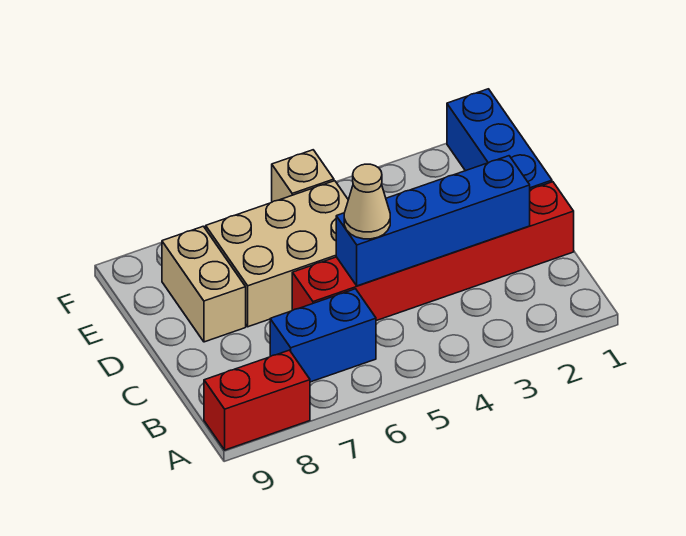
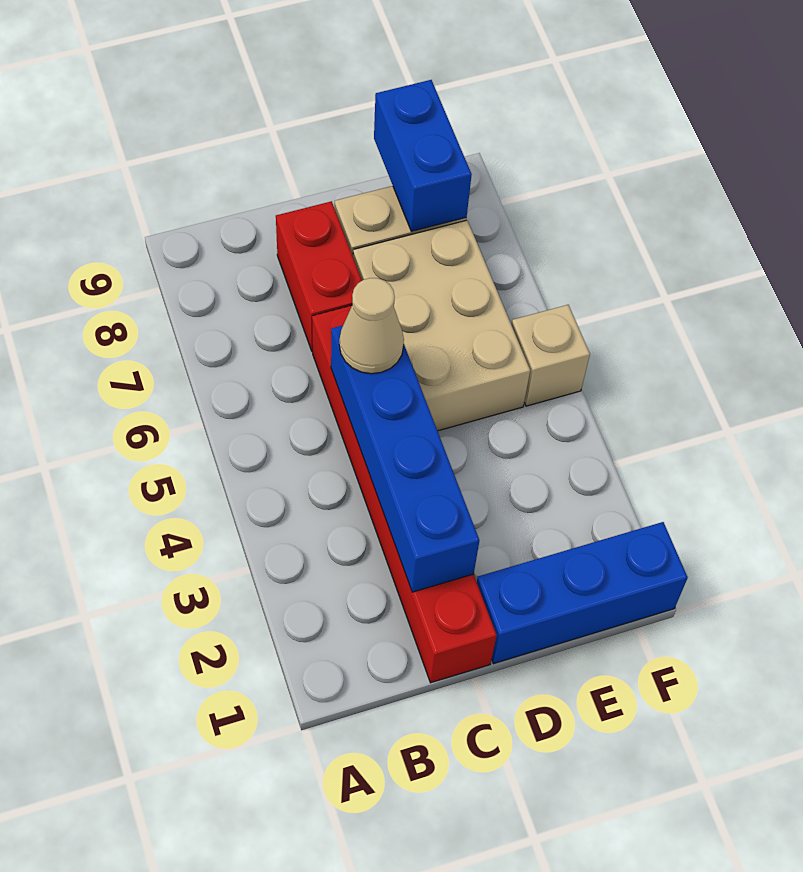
red brick A8:A9 level 1 -> red brick C7:C8 level 1
blue brick B6:B7 level 1 -> blue brick E8:E9 level 2

